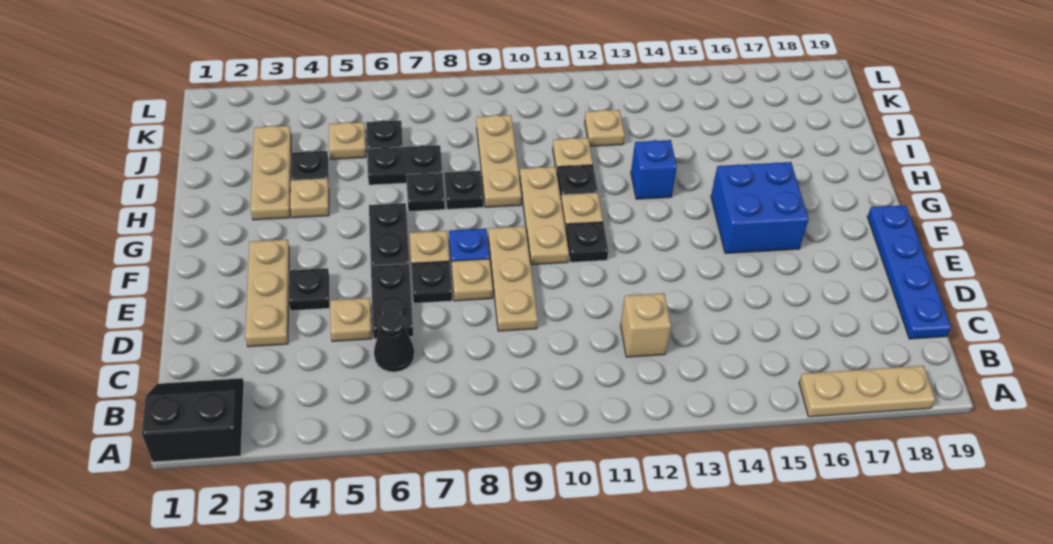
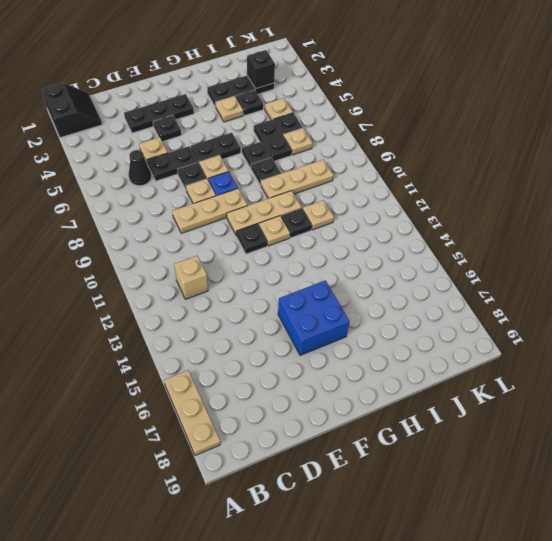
blue plate C19:F19 level 1 -> none
tan plate D3:F3 level 1 -> black plate D3:F3 level 1
tan plate H3:J3 level 1 -> black plate H3:J3 level 1
blue brick H13 level 1 -> none
none -> black brick J3 level 2
tan plate J12 level 1 -> tan plate J7 level 1

